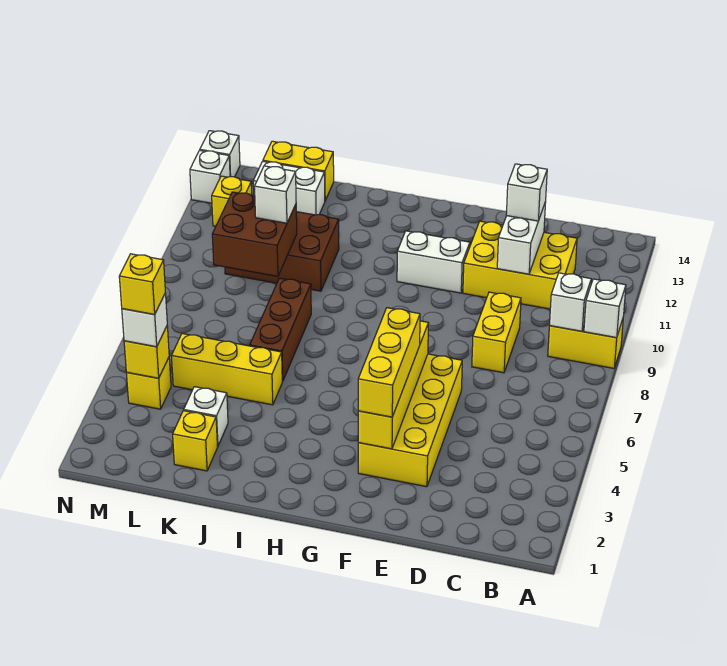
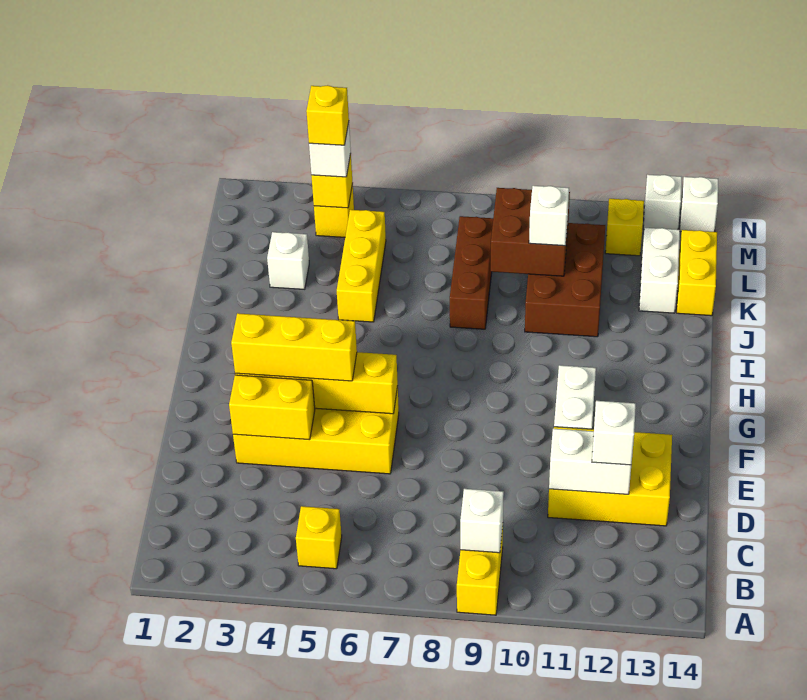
white brick A9 level 2 -> none
yellow brick C11:E12 level 1 -> yellow brick D11:E13 level 1
yellow brick D8:D9 level 1 -> yellow brick E3:E4 level 2
brown brick J6:J8 level 1 -> brown brick J8:L8 level 1
yellow brick K2 level 1 -> yellow brick B5 level 1

